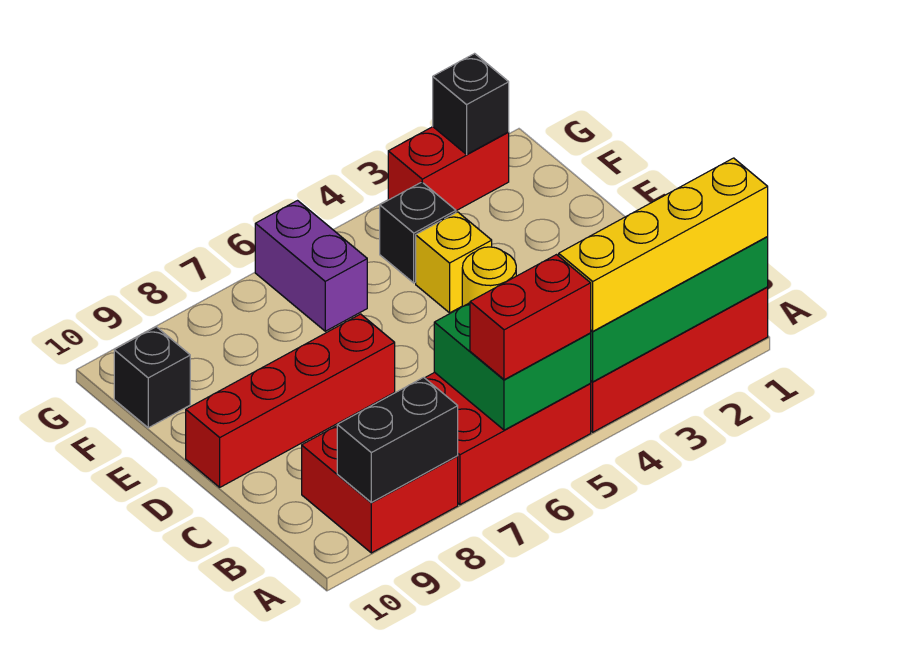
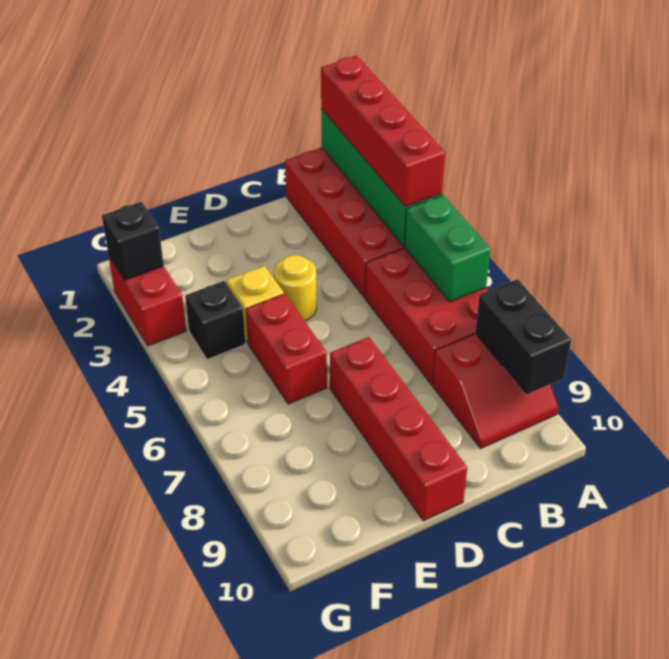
yellow brick A1:A4 level 3 -> red brick A1:A4 level 3
green brick A5:B6 level 2 -> green brick A5:A6 level 2
red brick A5:A6 level 3 -> red brick E5:E6 level 1
red brick A8:B9 level 1 -> red slope A8:B9 level 1 top 8
purple brick F6:G6 level 1 -> none
black brick F10 level 1 -> none

